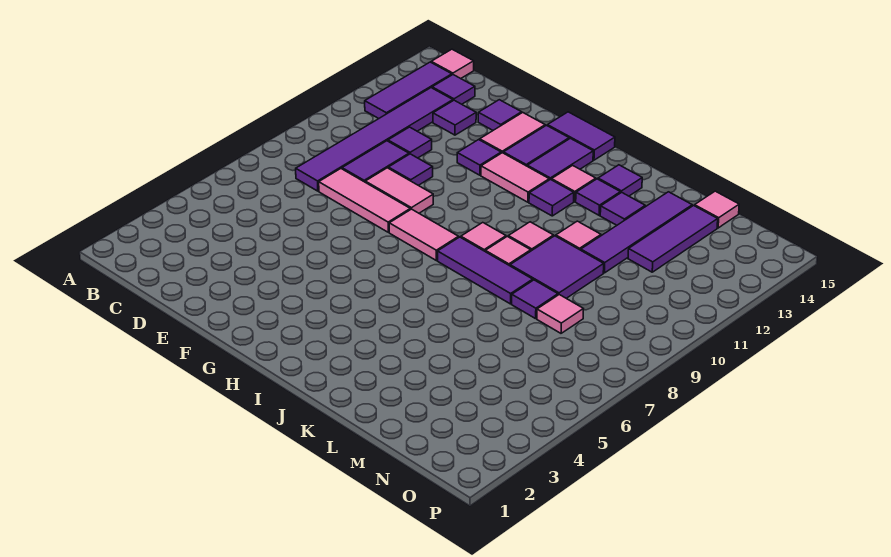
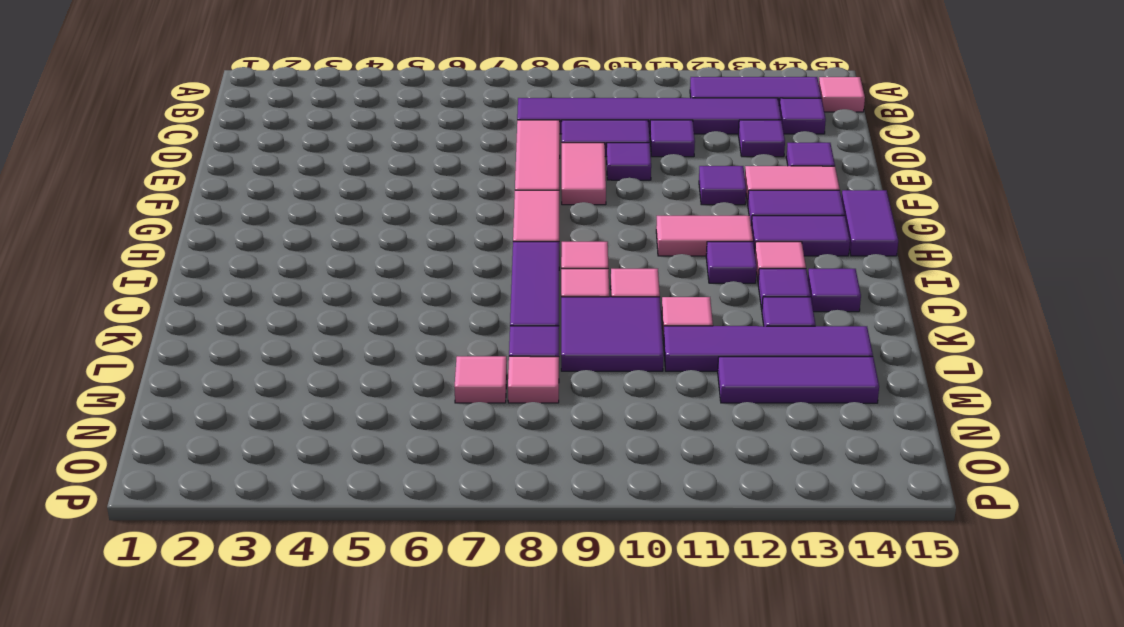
pink tile G12:H12 level 1 -> pink tile H11:H12 level 1
pink tile M15 level 1 -> pink tile M7 level 1

